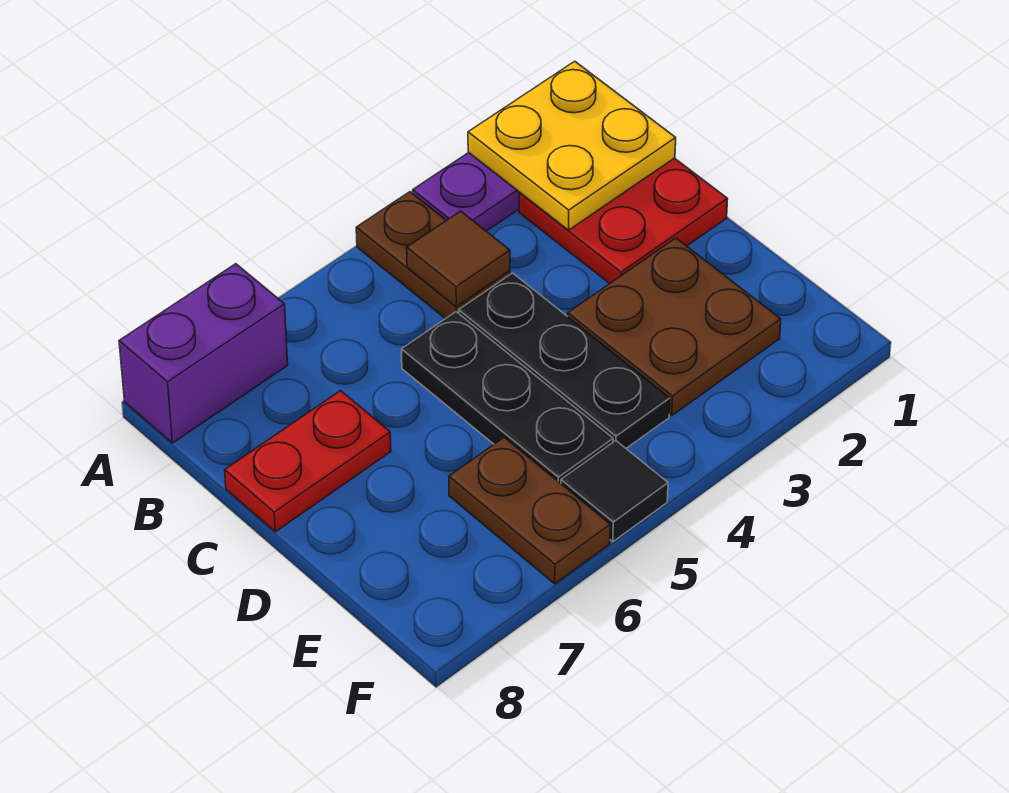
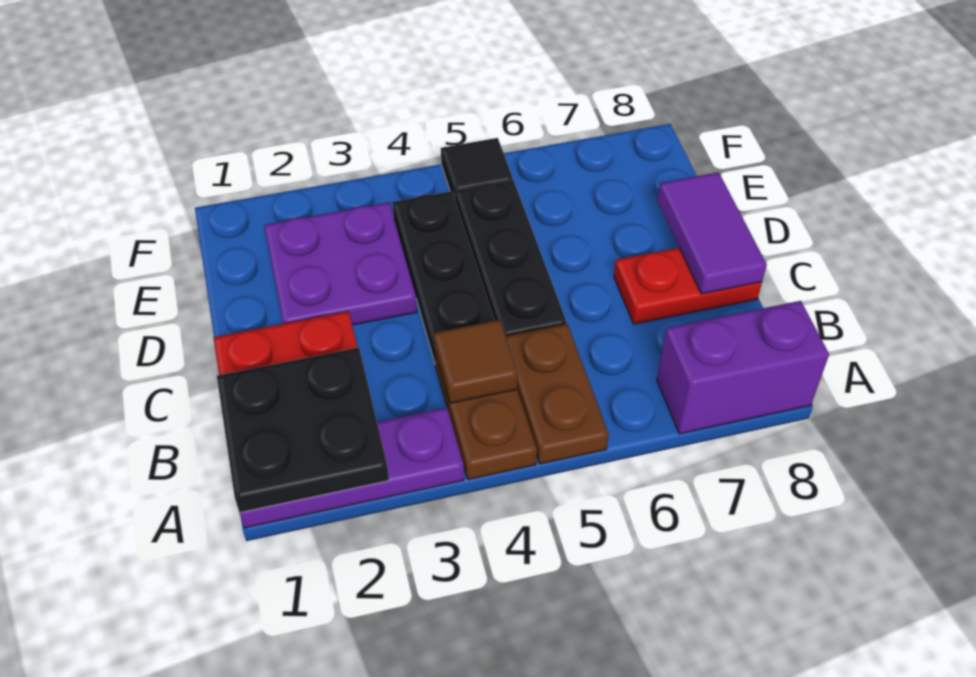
yellow plate A1:B2 level 2 -> black plate A1:B2 level 2
none -> purple tile C8:D8 level 2
brown plate D2:E3 level 1 -> purple plate D2:E3 level 1
brown plate E6:F6 level 1 -> brown plate A5:B5 level 1

